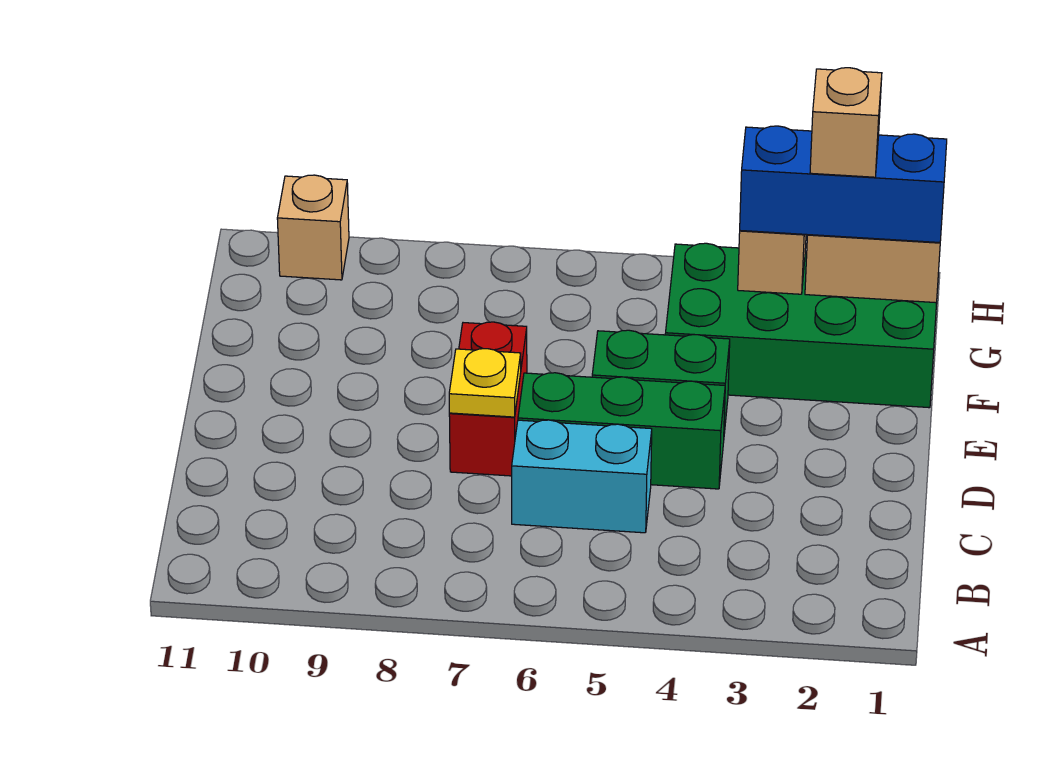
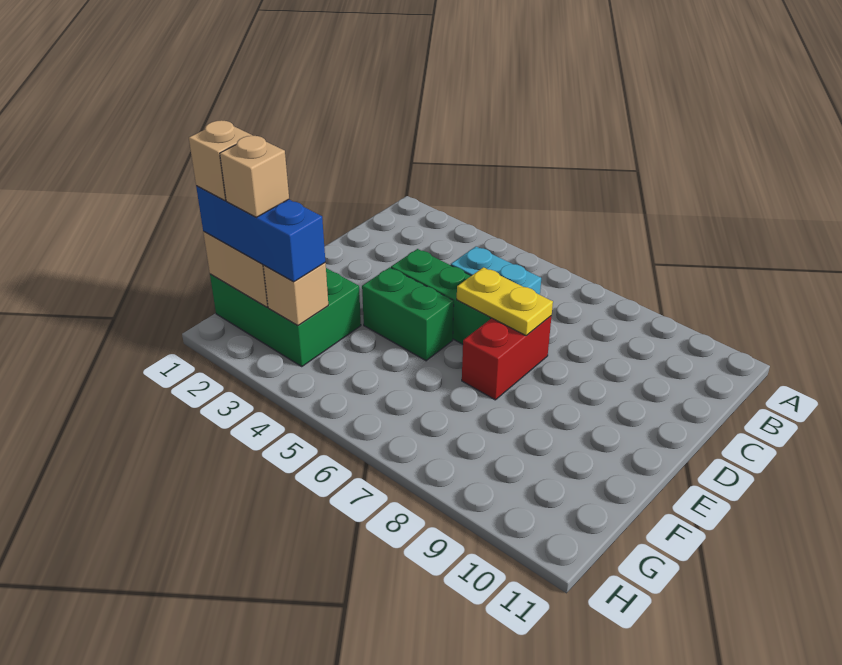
yellow plate D7 level 2 -> yellow plate D6:D7 level 2
green brick F1:G4 level 1 -> green brick F1:G3 level 1
tan brick H10 level 1 -> tan brick G1 level 4

